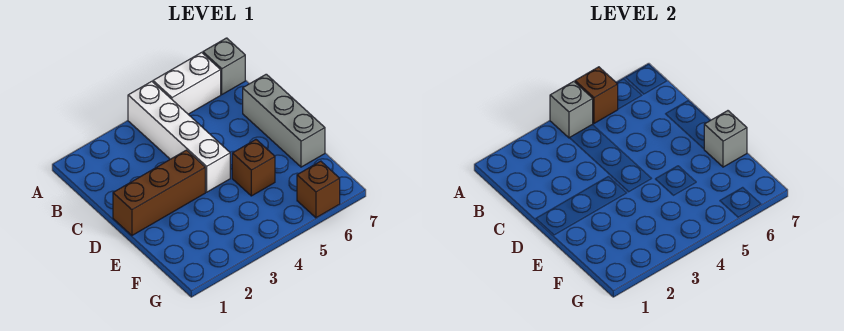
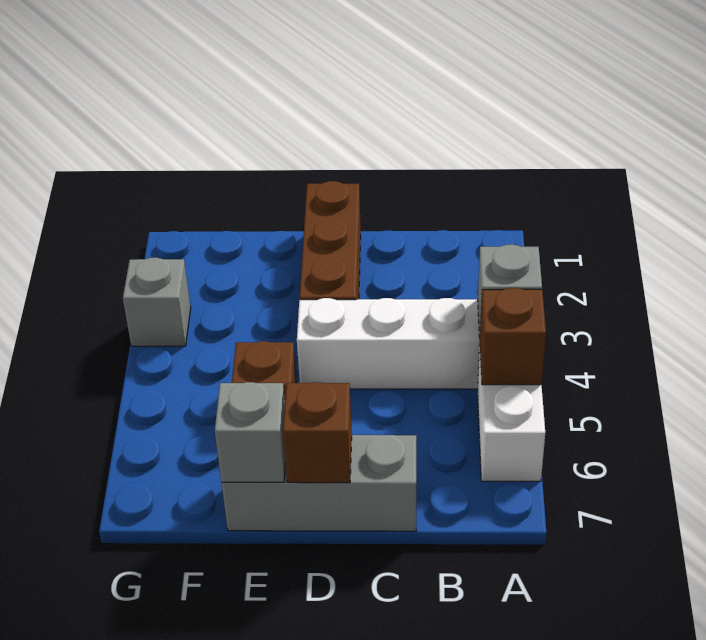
grey brick A7 level 1 -> grey brick G3 level 1
brown brick G6 level 1 -> brown brick D7 level 2

